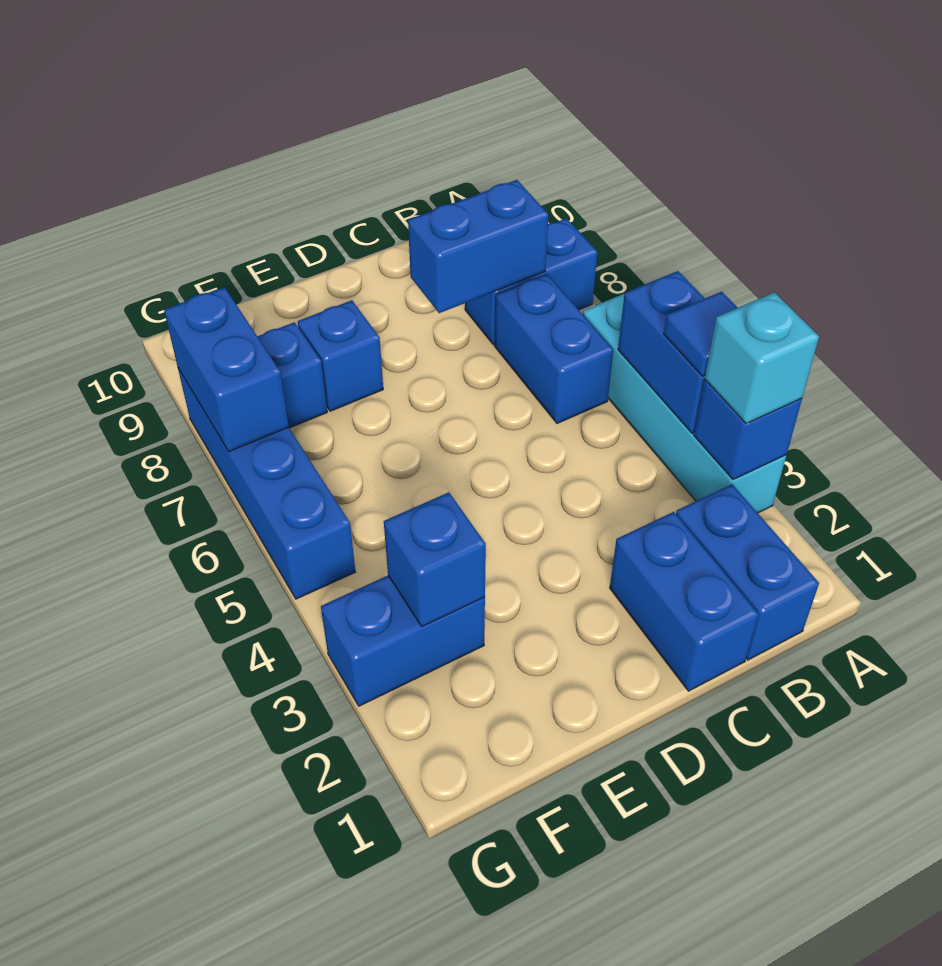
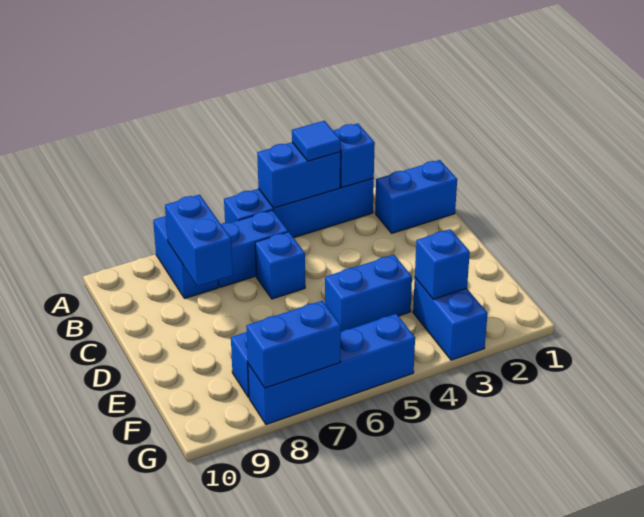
cyan brick A3:A6 level 1 -> blue brick A3:A6 level 1
cyan brick A3 level 3 -> none
blue brick C1:C2 level 1 -> blue brick E4:E5 level 1
blue brick E8 level 1 -> blue brick C6 level 1

